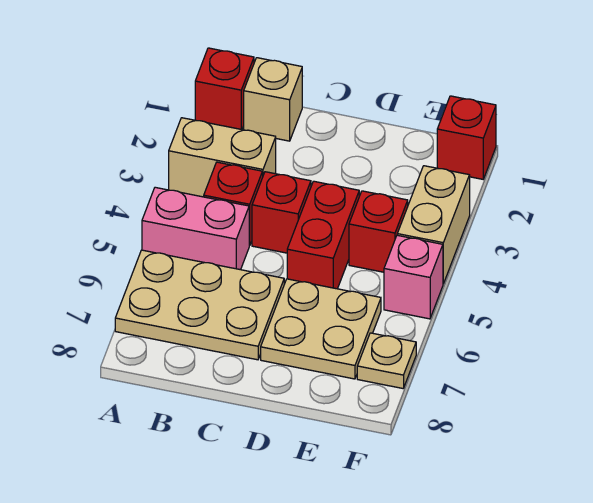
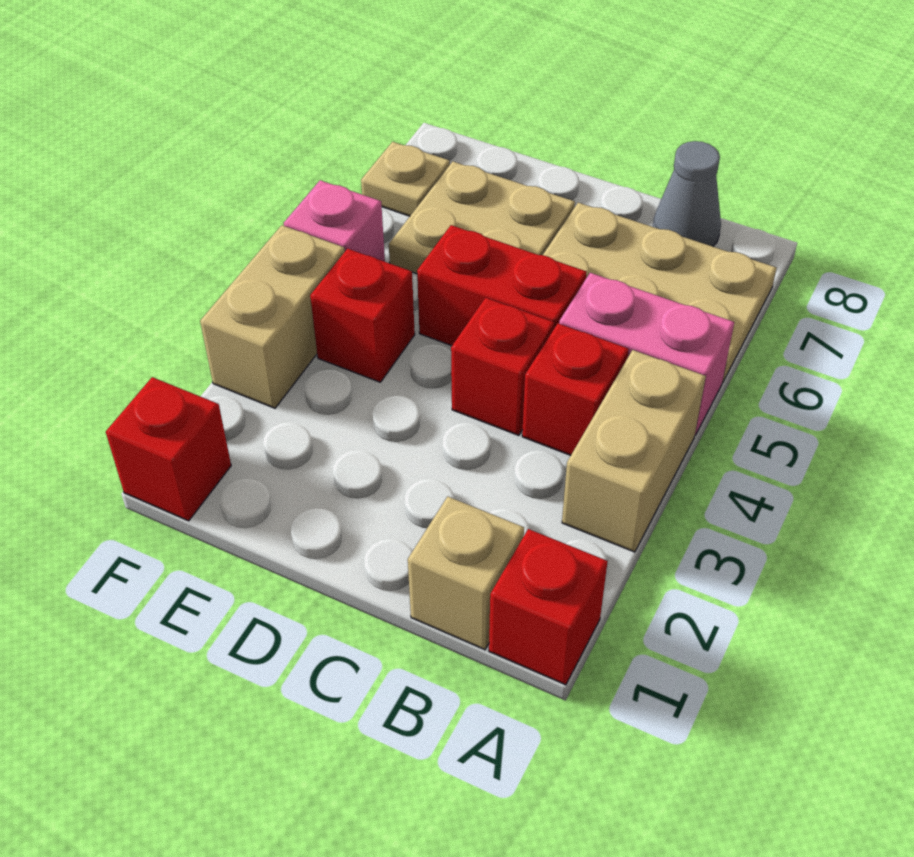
tan brick A3:B3 level 1 -> tan brick A3:A4 level 1
none -> grey cone B8 level 1
red brick D4:D5 level 1 -> red brick C5:D5 level 1

